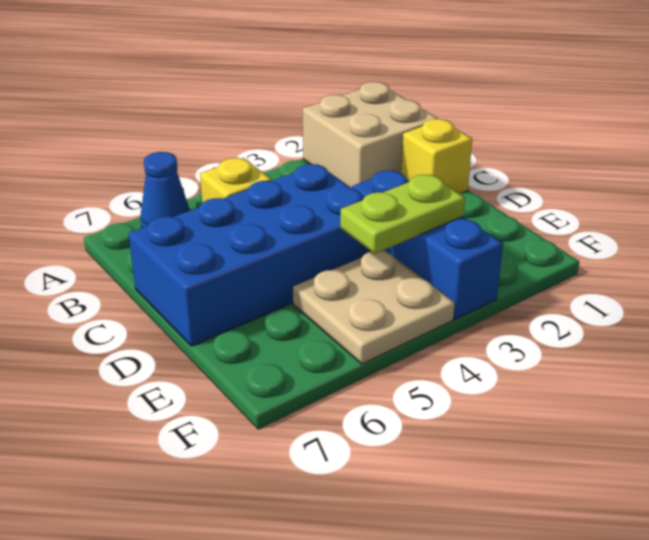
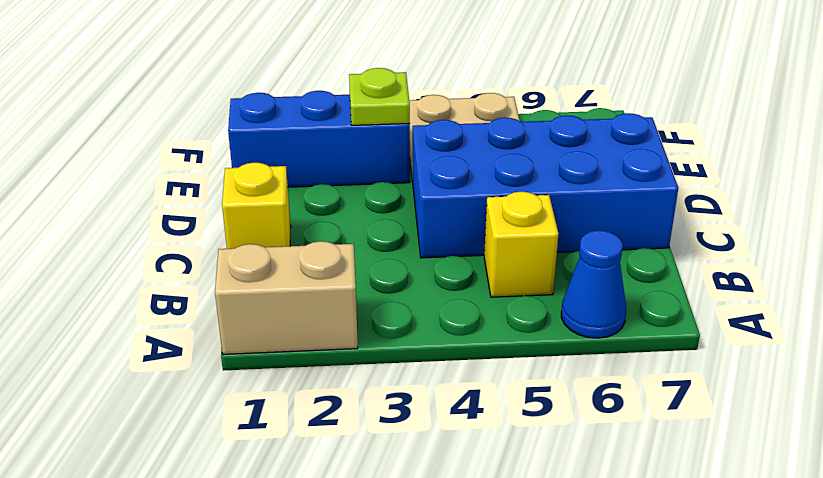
tan brick A1:B2 level 1 -> tan brick A1:A2 level 1
blue brick D3:F3 level 1 -> blue brick E1:E3 level 1
lime plate E3:E4 level 2 -> lime plate E3 level 2

